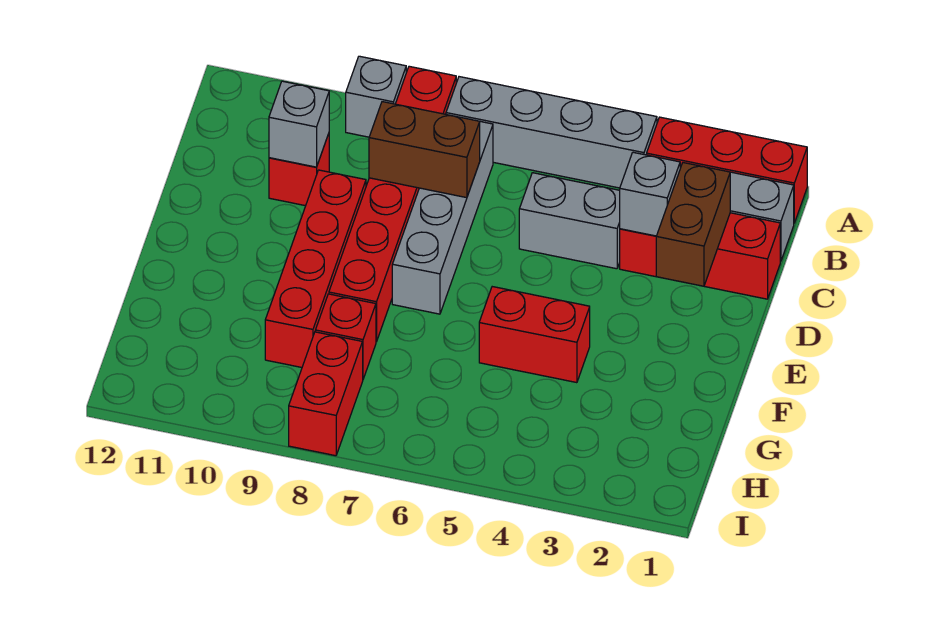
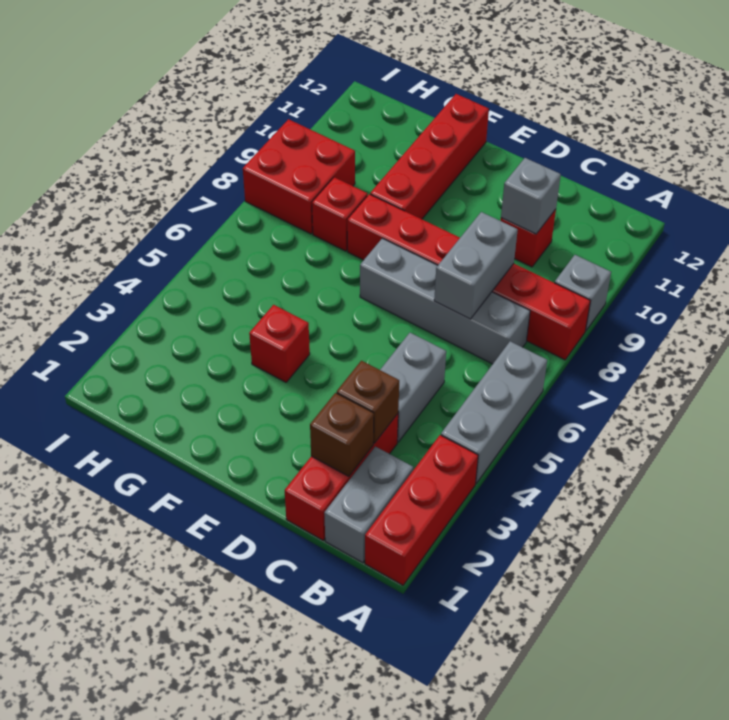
grey brick A4:A7 level 1 -> grey brick A4:A6 level 1
brown brick C2:D2 level 2 -> brown brick C2 level 2
grey brick C3 level 2 -> brown brick C3 level 2
brown brick C7:C8 level 2 -> grey brick C7:C8 level 2
red brick D9:G9 level 1 -> red brick F9:F12 level 1
red brick F4:F5 level 1 -> red brick F4 level 1
red brick H8:I8 level 1 -> red brick H8:I9 level 1

